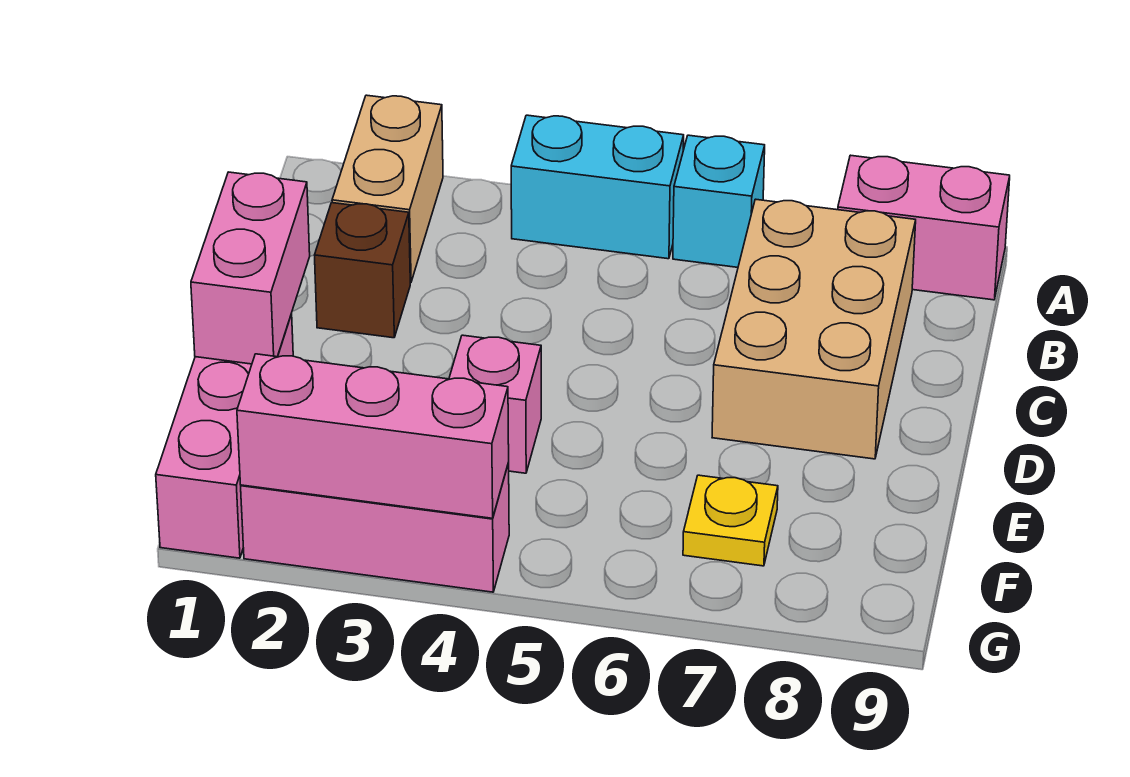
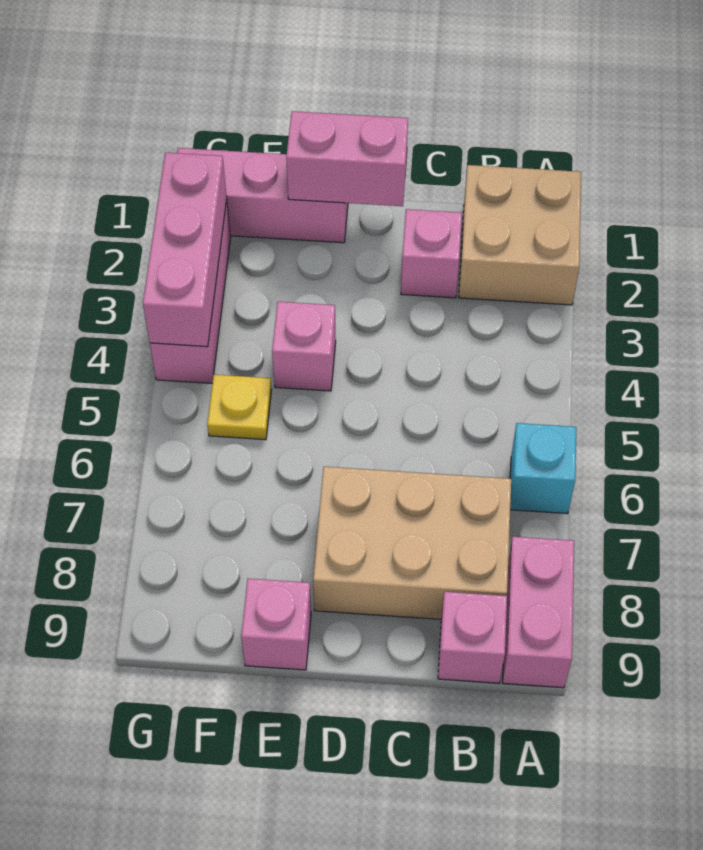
tan brick A2:B2 level 1 -> tan brick A1:B2 level 1
cyan brick A4:A5 level 1 -> none
none -> pink brick B9 level 1
brown brick C2 level 1 -> pink brick C2 level 1
none -> pink brick E9 level 1
yellow plate F7 level 1 -> yellow plate F5 level 1

